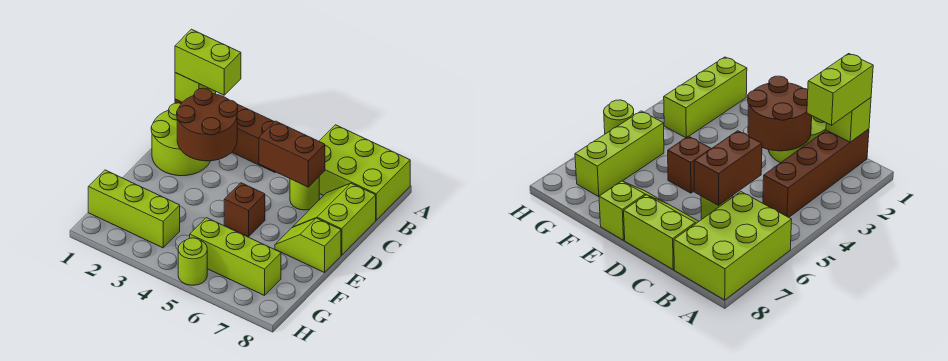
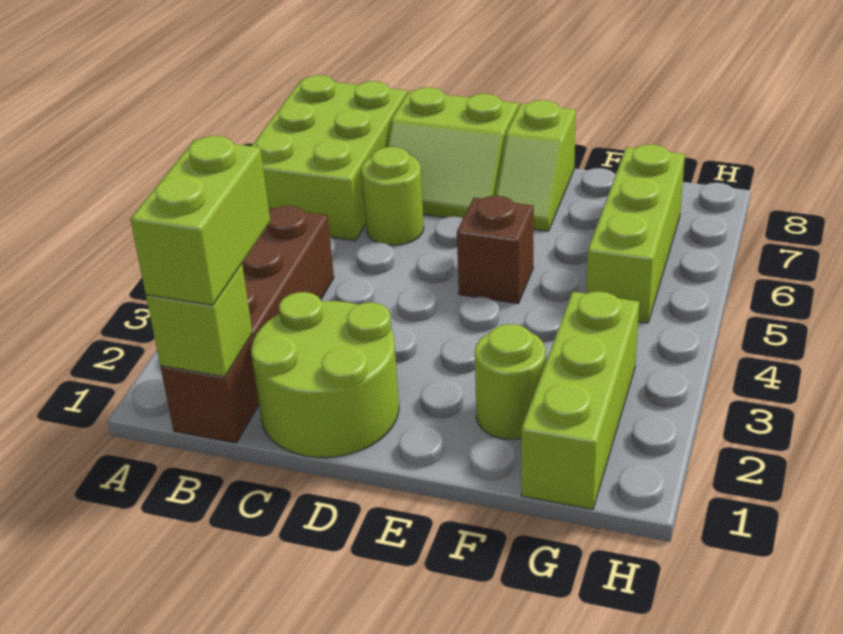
brown round brick C2:D3 level 2 -> none
brown brick C5:C6 level 2 -> none
lime round brick H5 level 1 -> lime round brick F2 level 1

